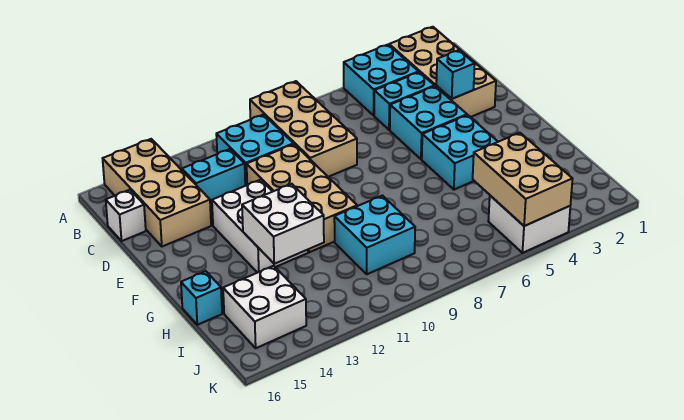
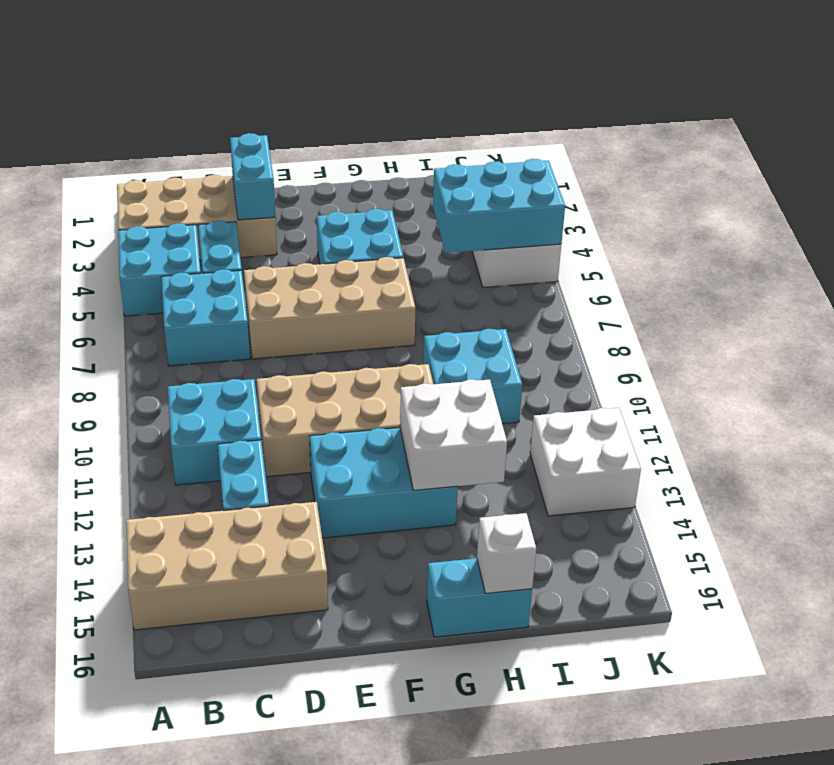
tan brick A8:D9 level 1 -> tan brick D6:G7 level 1
white brick C16 level 1 -> white brick H16 level 2
cyan brick D3 level 2 -> cyan brick D2:D3 level 2
cyan brick D4:E5 level 1 -> cyan brick B6:C7 level 1
white brick E12:G13 level 1 -> cyan brick E12:G13 level 1
cyan brick H16 level 1 -> cyan brick G16:H16 level 1
tan brick I4:K5 level 2 -> cyan brick I4:K5 level 2
white brick I14:J15 level 1 -> white brick J12:K13 level 1

